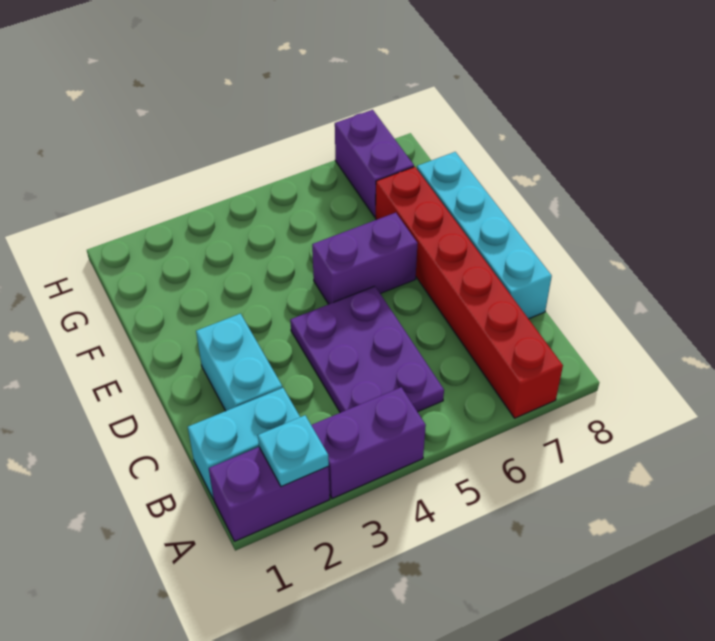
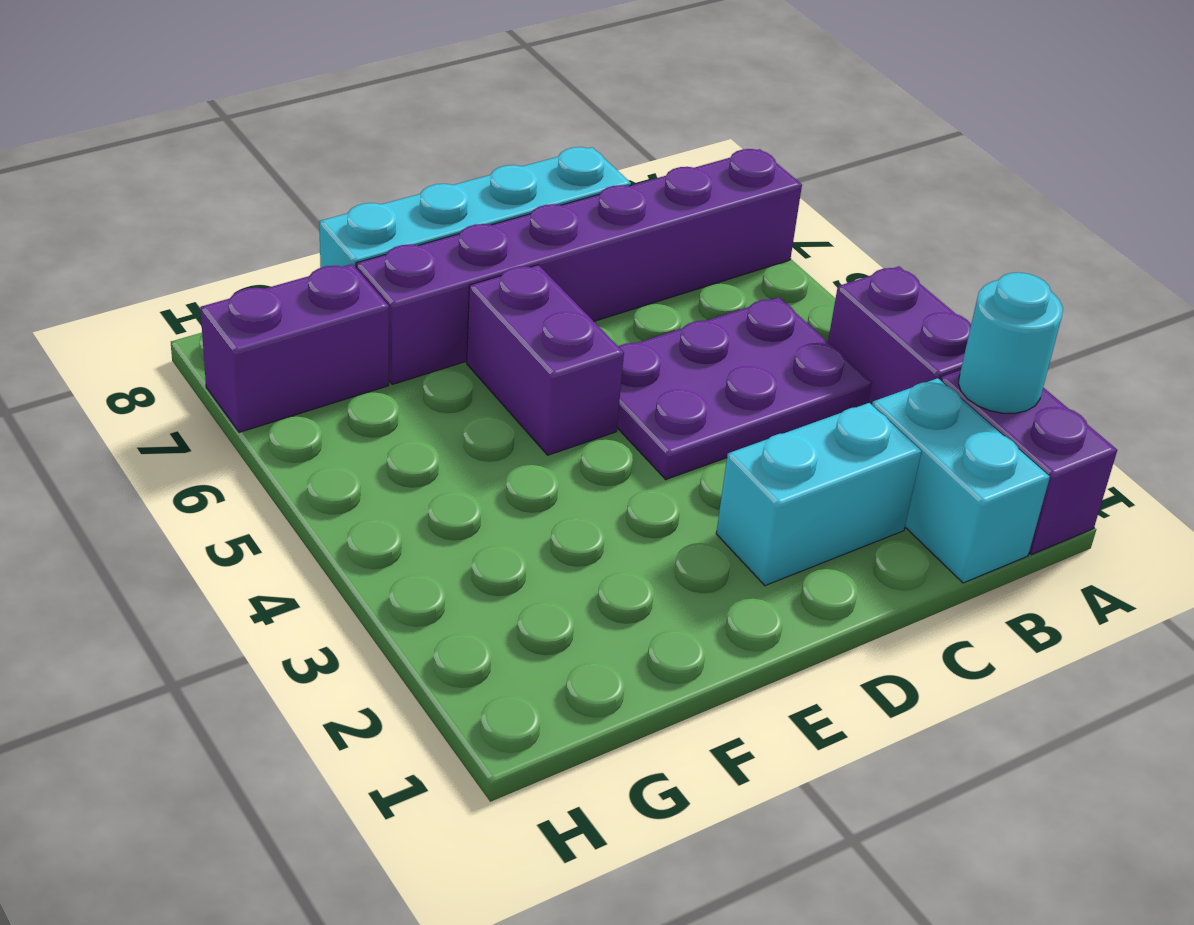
cyan plate A2 level 2 -> cyan round brick A2 level 2
red brick A7:F7 level 1 -> purple brick A7:F7 level 1

